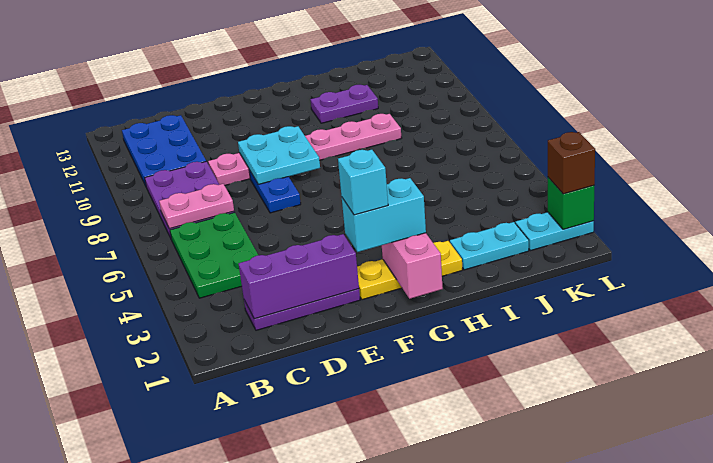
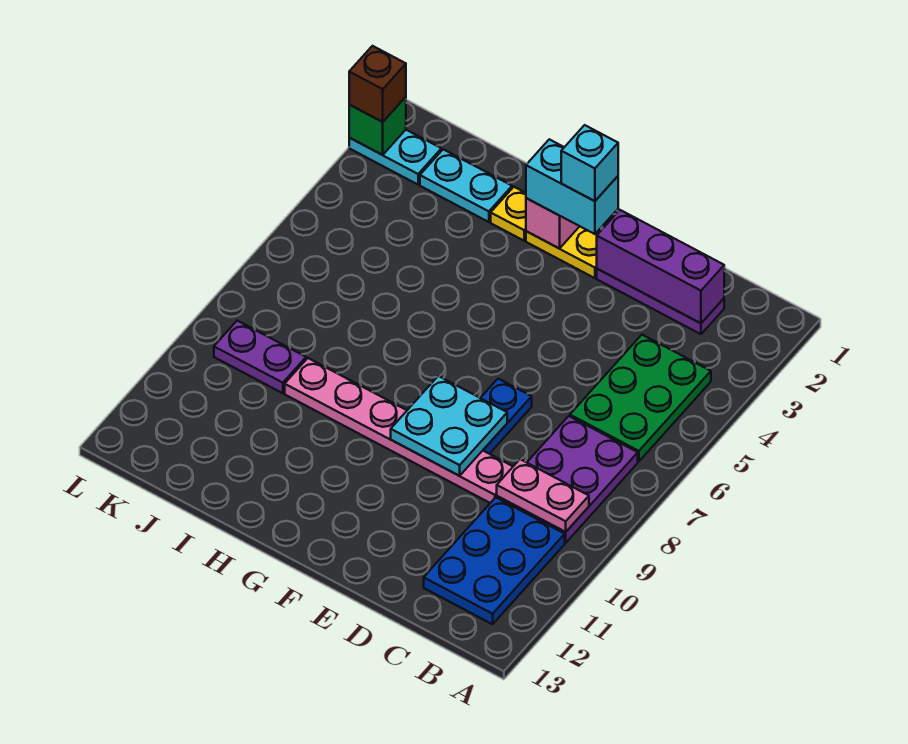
pink plate B7:C7 level 2 -> pink plate B9:C9 level 2
purple plate H11:I11 level 1 -> purple plate J9:K9 level 1

